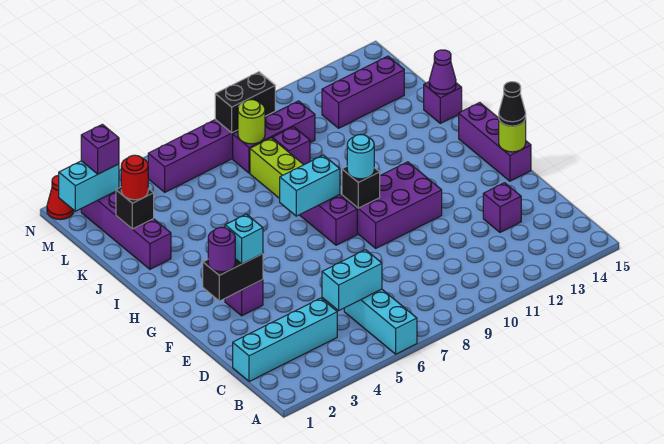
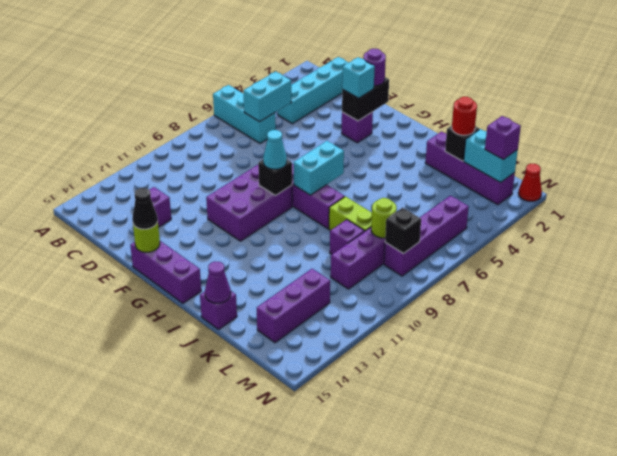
cyan round brick G9 level 3 -> cyan cone G9 level 3
cyan brick M1:M2 level 2 -> cyan brick L2:M2 level 2
black brick M8:M9 level 2 -> black brick M8 level 2

